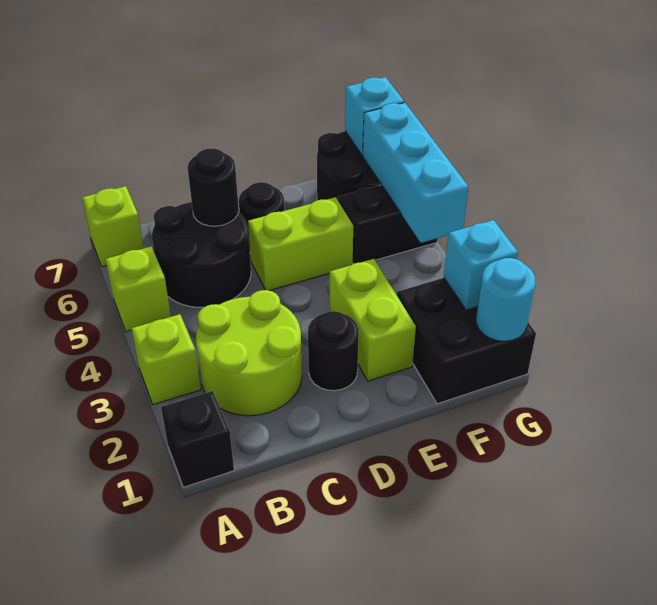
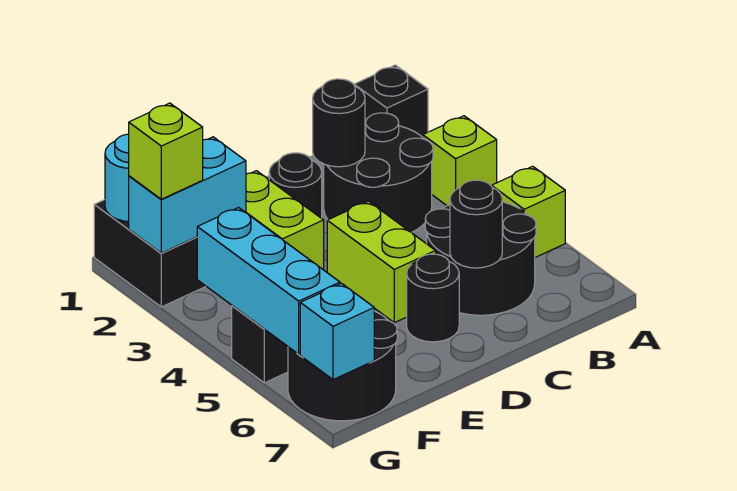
lime brick A7 level 1 -> lime brick G2 level 3
lime round brick B2:C3 level 1 -> black round brick B2:C3 level 1
none -> black round brick C2 level 2
lime brick D5:E5 level 1 -> lime brick D4:D5 level 1
cyan brick G2 level 2 -> cyan brick F2:G2 level 2

